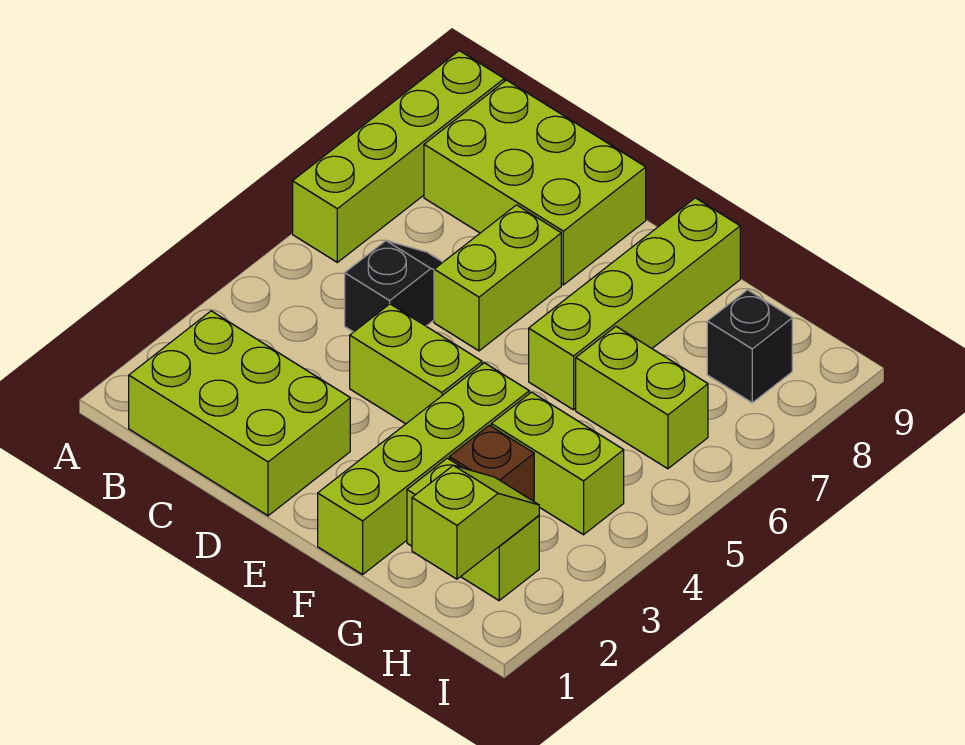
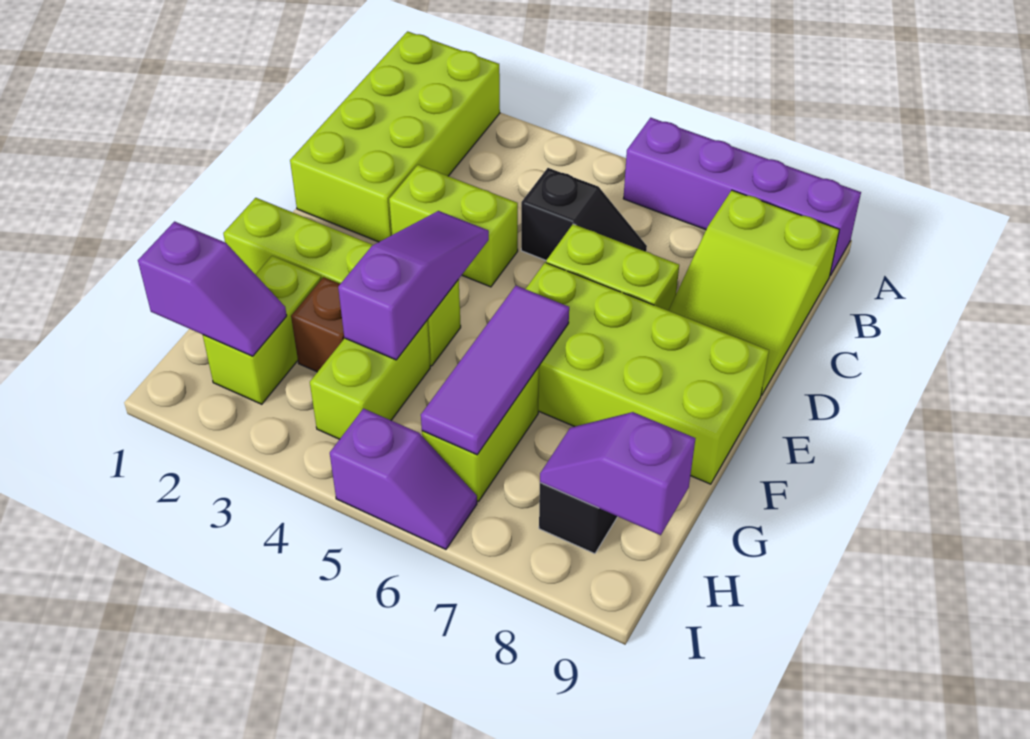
lime brick A6:A9 level 1 -> purple brick A6:A9 level 1
lime brick B1:D2 level 1 -> lime brick A1:D2 level 1
lime brick B8:D9 level 1 -> lime slope B8:D9 level 1 top B
lime brick D4:E4 level 1 -> lime brick D3:D4 level 1
none -> purple slope E4:G4 level 2 top G
lime brick F6:F9 level 1 -> lime brick E6:F9 level 1
none -> purple tile F6:H6 level 2
lime slope H1:H2 level 2 top 1 -> purple slope H1:H2 level 2 top 1
none -> purple slope H8:H9 level 2 top 9
none -> purple slope I5:I6 level 1 top 5

